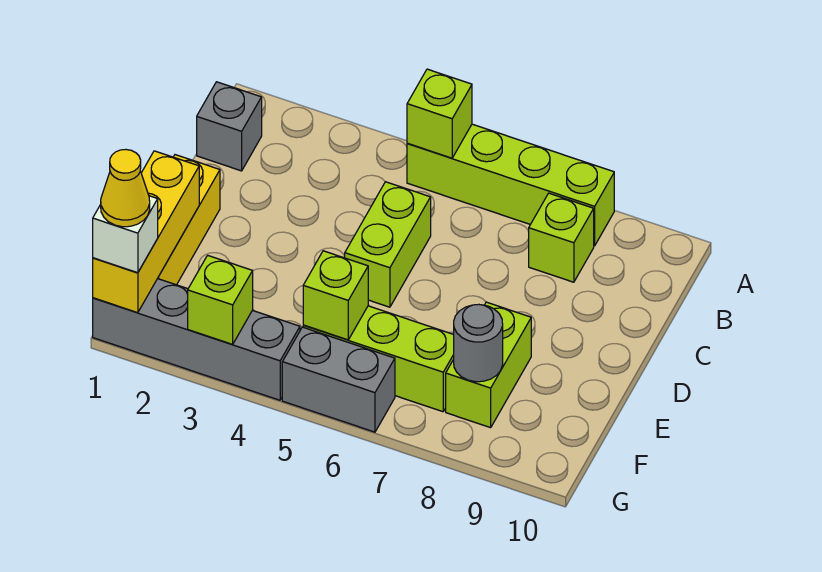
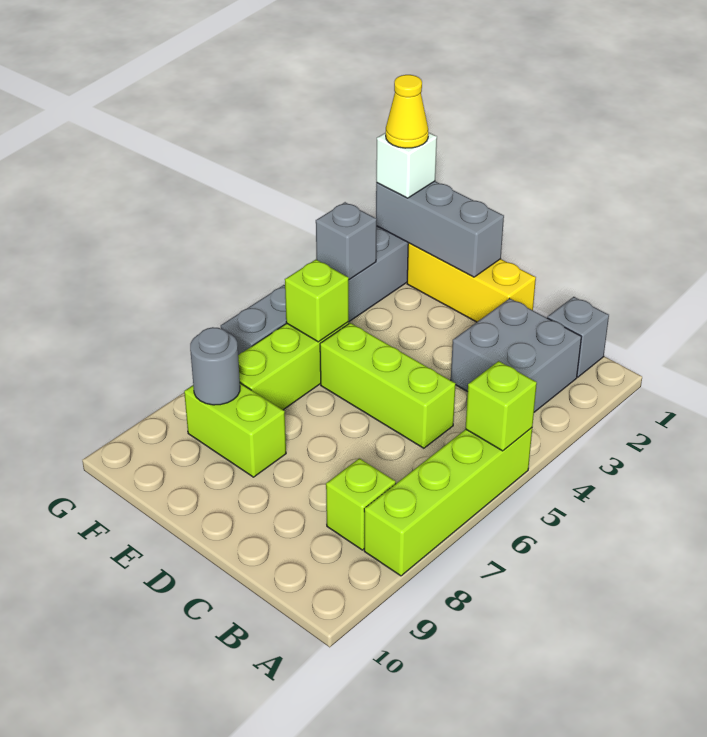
none -> grey brick B2:C3 level 1
lime brick C5:D5 level 1 -> lime brick C5:E5 level 1
yellow brick E1:G1 level 2 -> grey brick E1:G1 level 2
lime brick G3 level 2 -> grey brick G3 level 2

